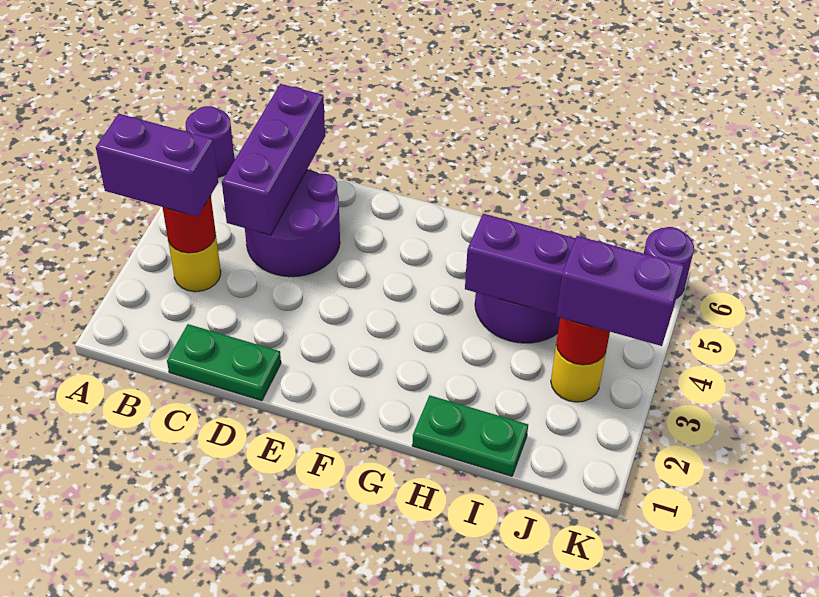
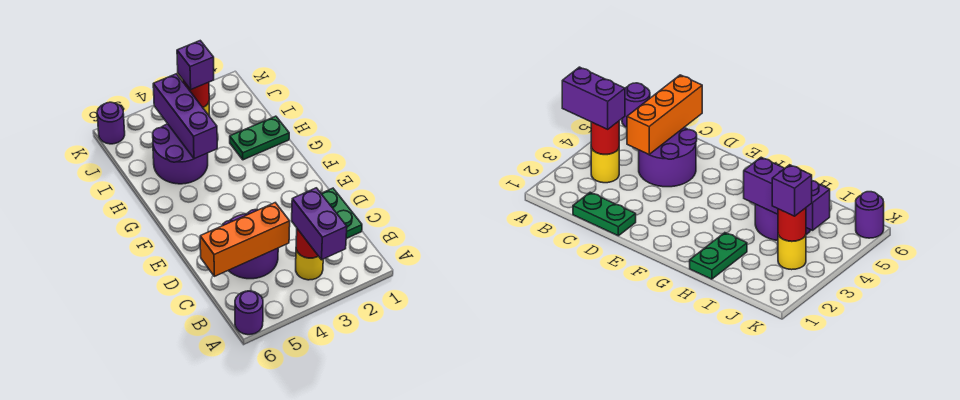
purple brick C4:C6 level 2 -> orange brick C4:C6 level 2
green plate H1:I1 level 1 -> green plate H1:H2 level 1
purple brick J3:K3 level 3 -> purple brick J3 level 3

